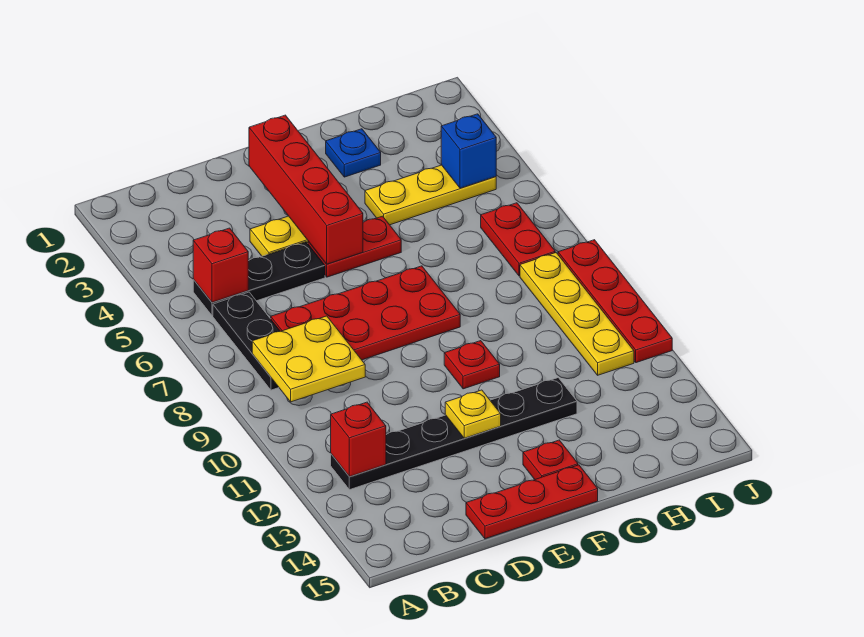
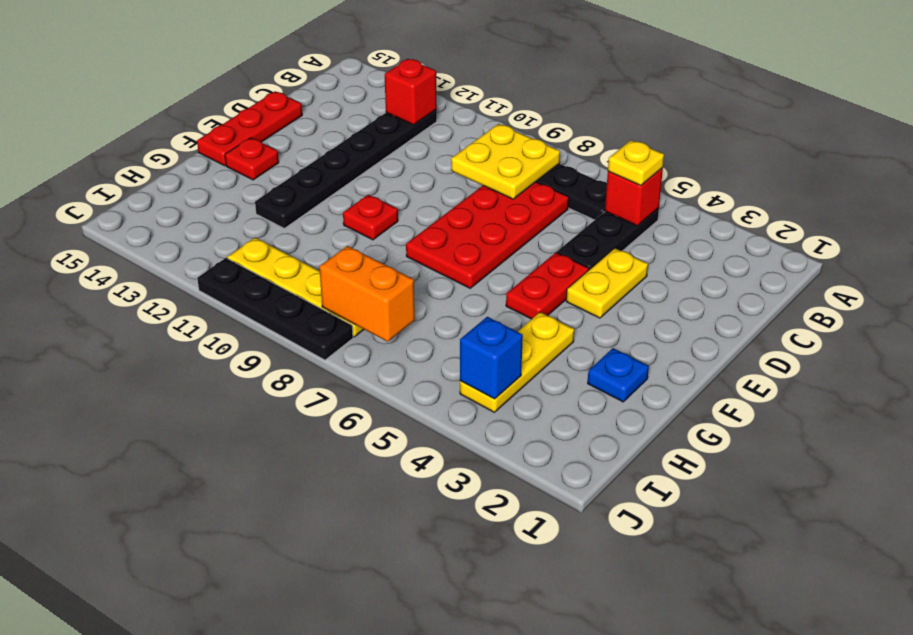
red brick E2:E5 level 2 -> none
yellow plate E12 level 2 -> yellow plate B5 level 3
red plate I6:I7 level 1 -> none
none -> orange brick I7:I8 level 2
red plate J8:J11 level 1 -> black plate J8:J11 level 1

